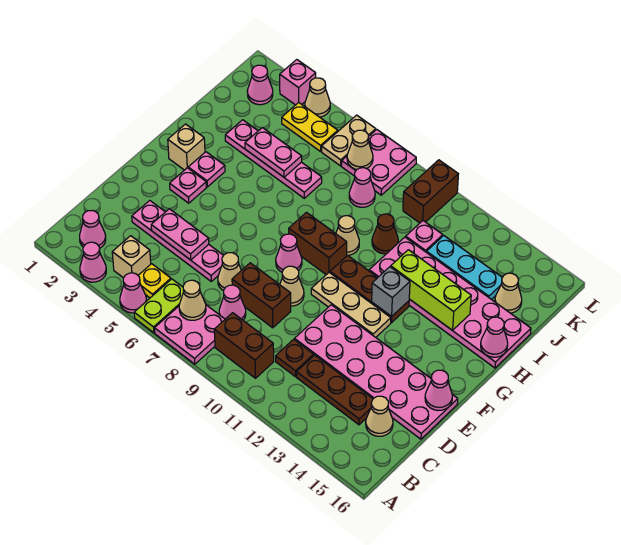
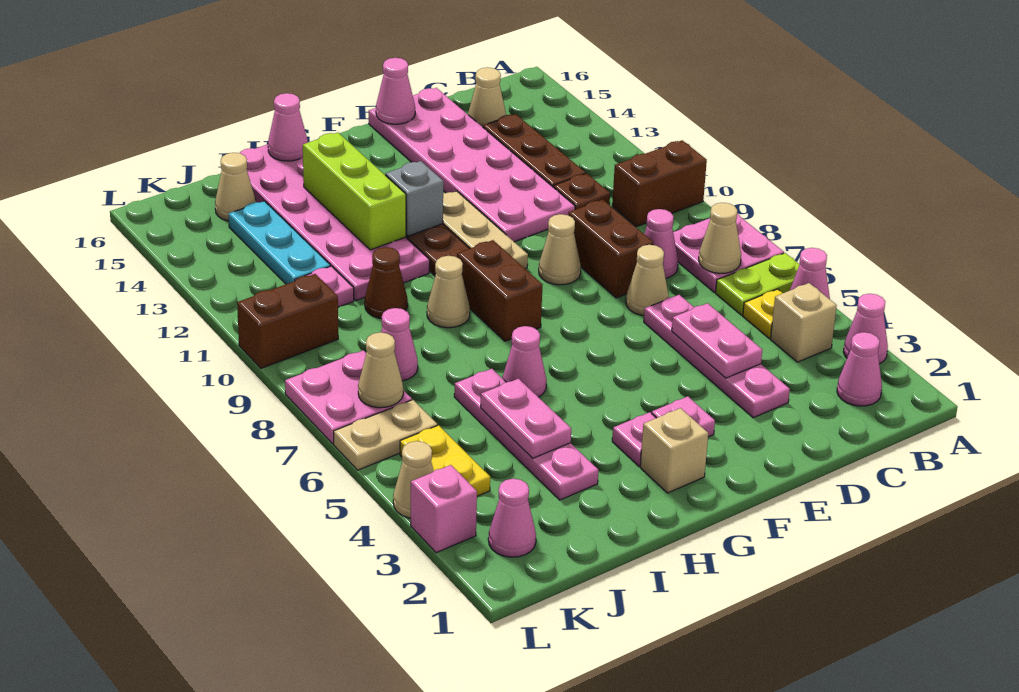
brown brick B9:B10 level 1 -> brown brick A10:B10 level 1
pink cone F8 level 1 -> pink cone H6 level 1

